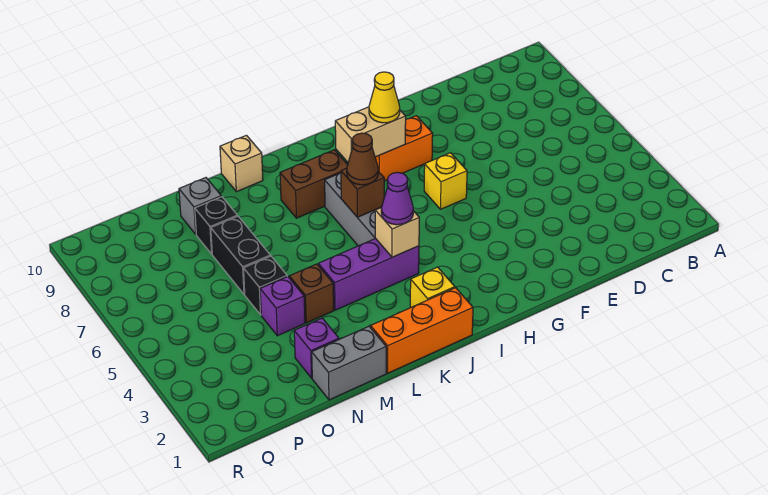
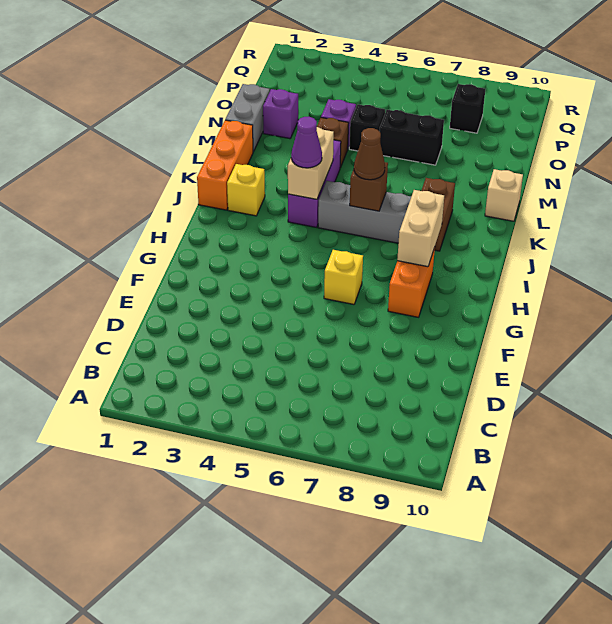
yellow cone H8 level 3 -> none
tan brick J4 level 2 -> tan brick J4:K4 level 2
black brick N8 level 1 -> black brick P8 level 1
grey brick N9 level 1 -> none

